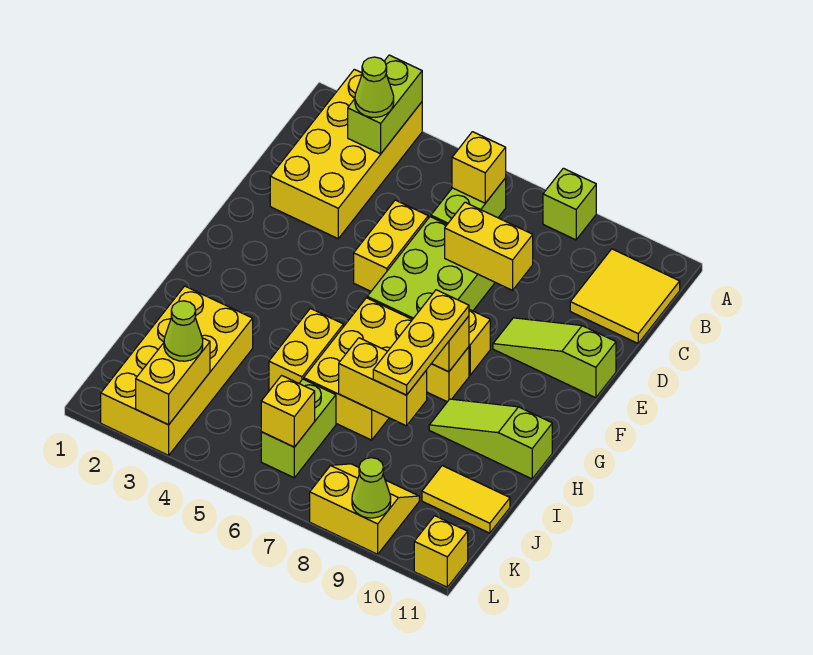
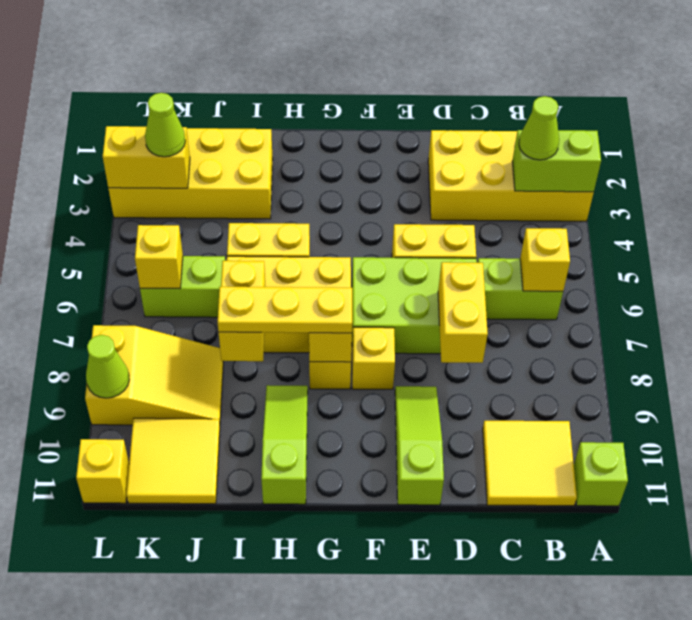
lime brick A8 level 1 -> lime brick A11 level 1
yellow tile J10:J11 level 1 -> yellow tile J10:K11 level 1
yellow slope K8:L9 level 1 top L -> yellow slope J8:L9 level 1 top L

